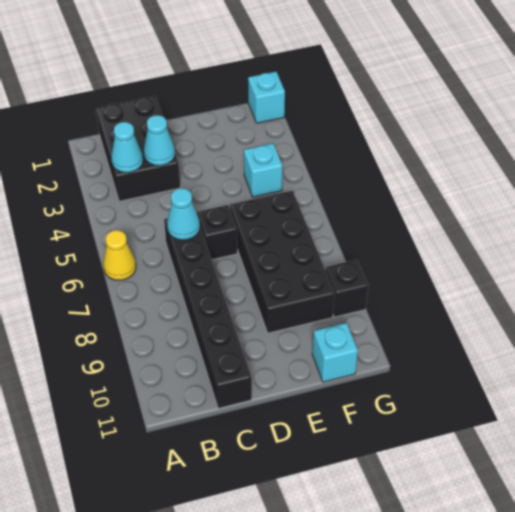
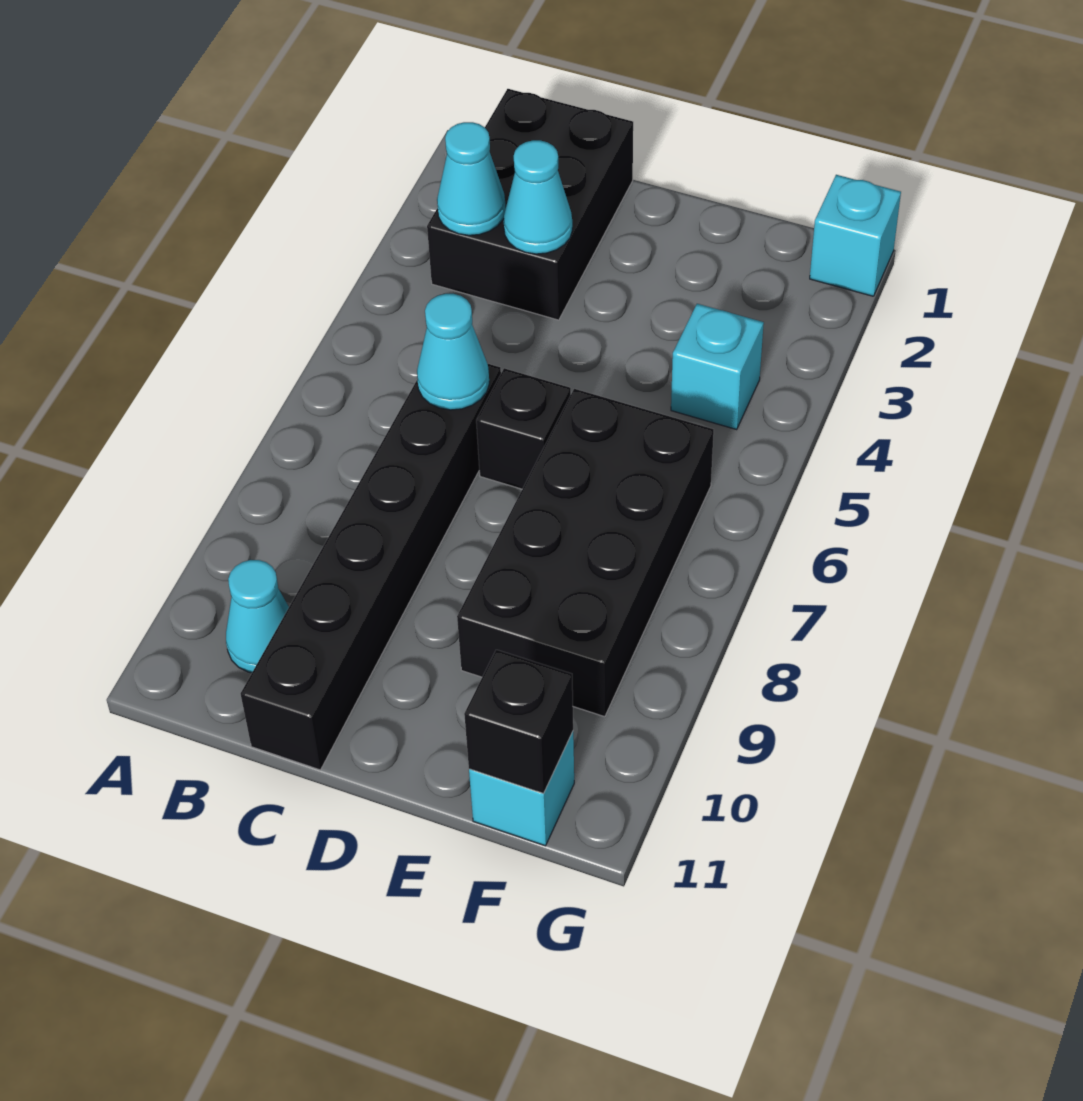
yellow cone A6 level 1 -> none
none -> cyan cone B10 level 1
black brick G9 level 1 -> black brick F11 level 2

